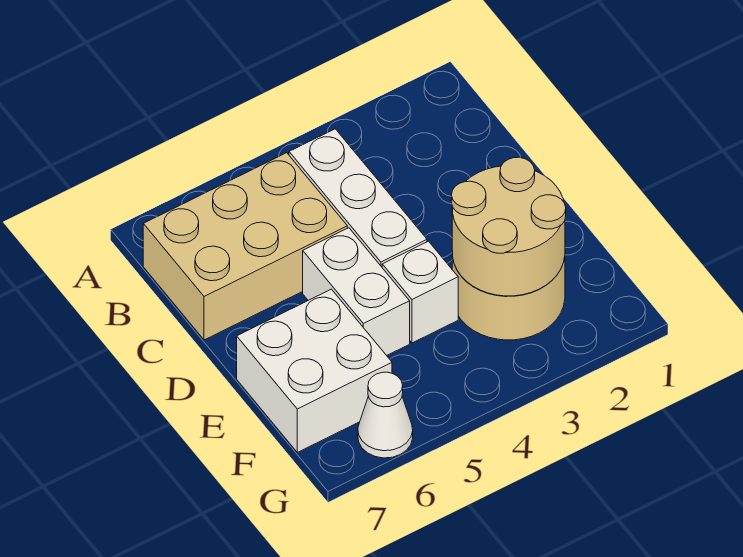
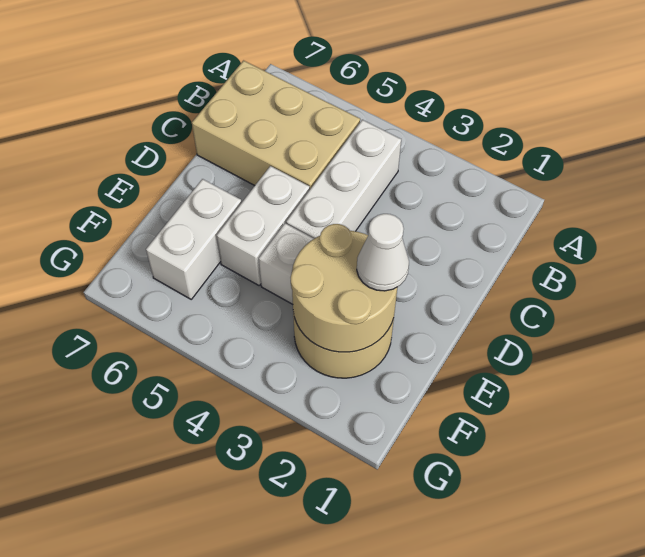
white brick E6:F7 level 1 -> white brick E6:F6 level 1
white cone G6 level 1 -> white cone E2 level 3

